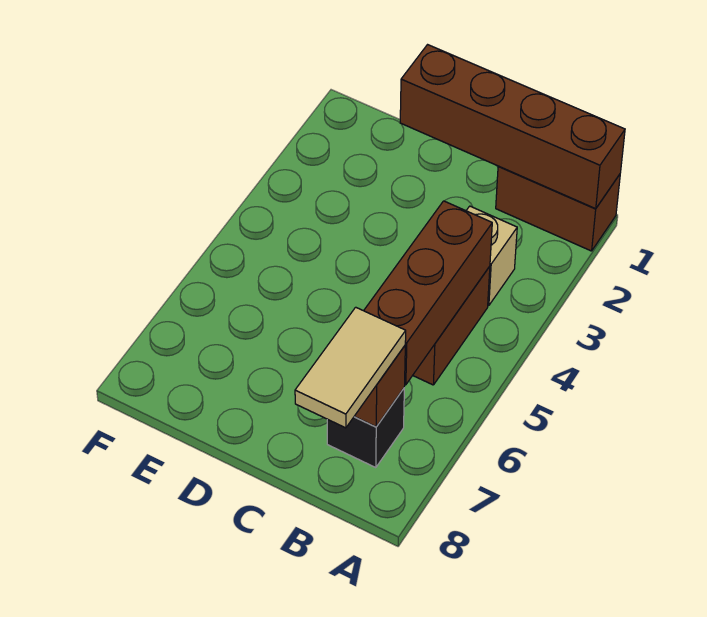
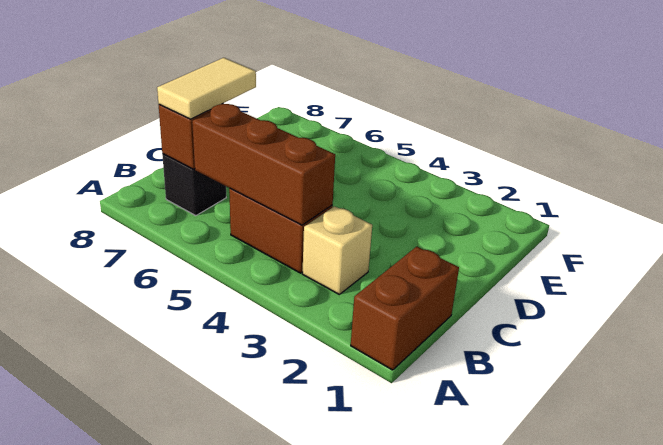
brown brick A1:D1 level 2 -> none
tan tile B7:B8 level 3 -> tan tile B7:C7 level 3

